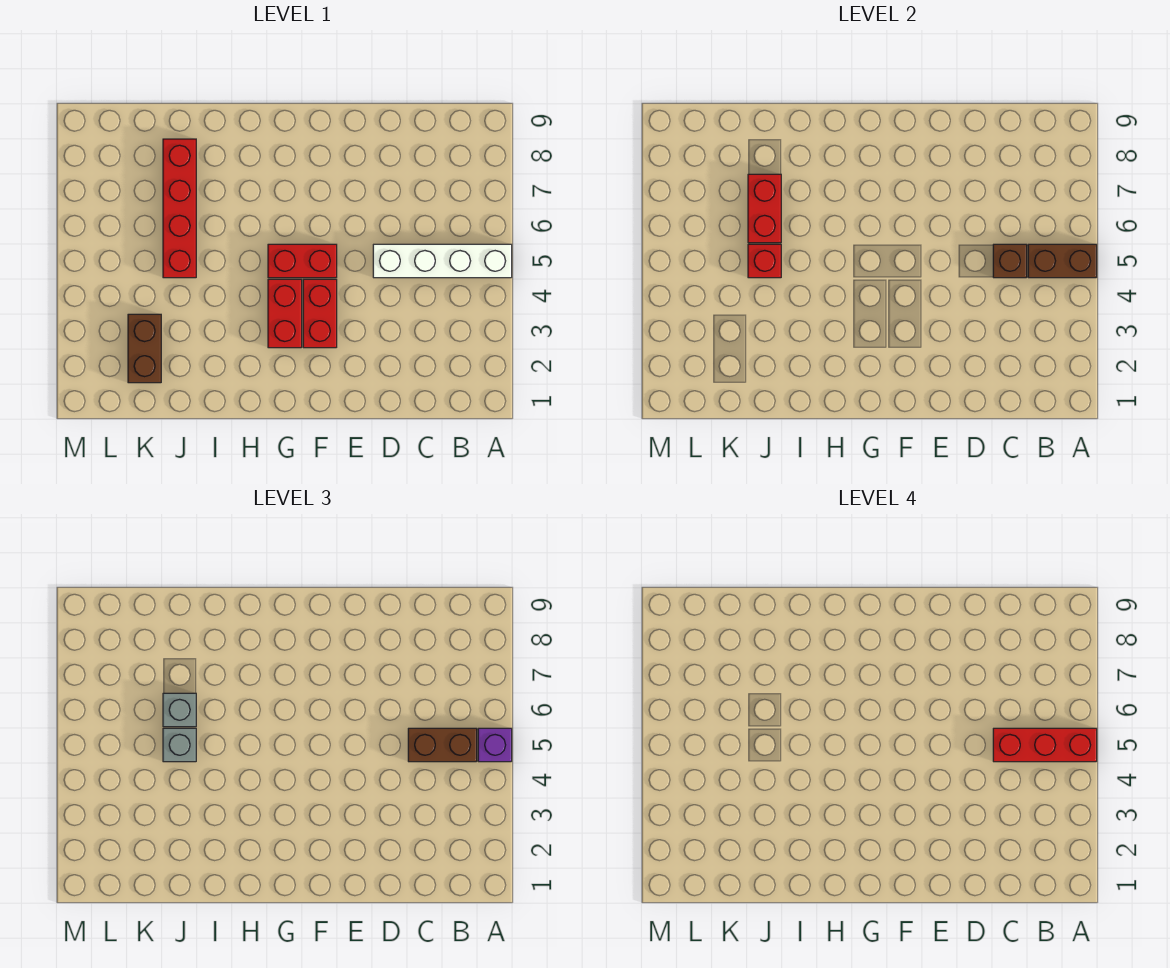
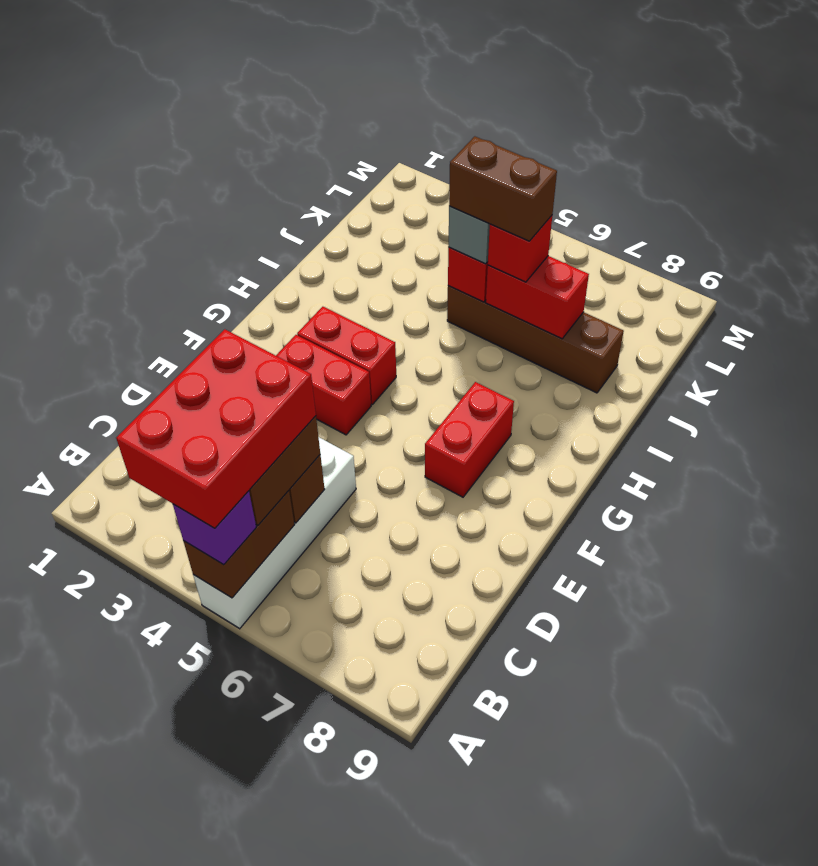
red brick A5:C5 level 4 -> red brick A4:C5 level 4
red brick F5:G5 level 1 -> red brick F7:G7 level 1
red brick J5:J8 level 1 -> brown brick J5:J8 level 1
grey brick J6 level 3 -> red brick J6 level 3
brown brick K2:K3 level 1 -> brown brick J5:J6 level 4

